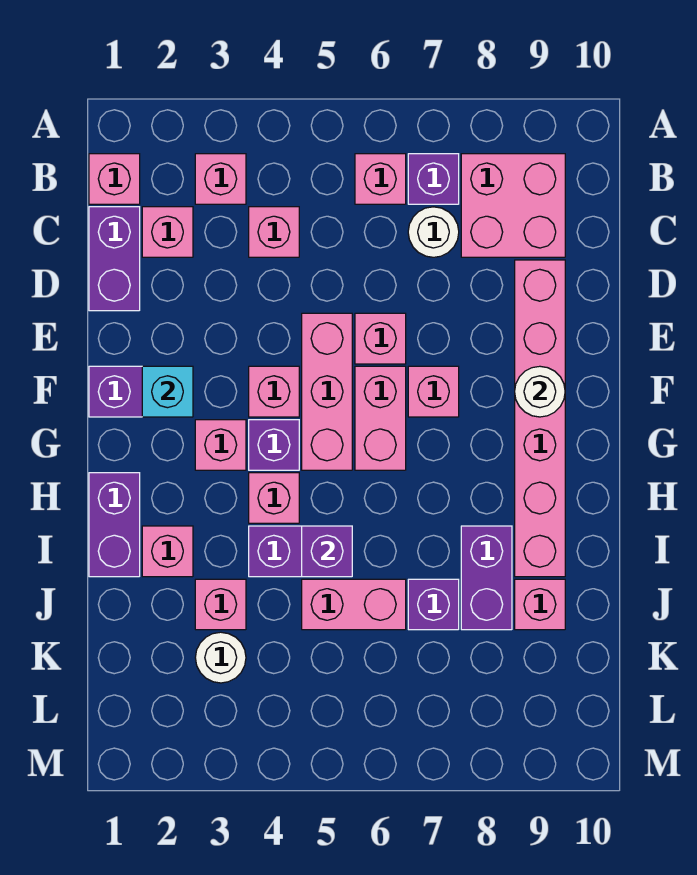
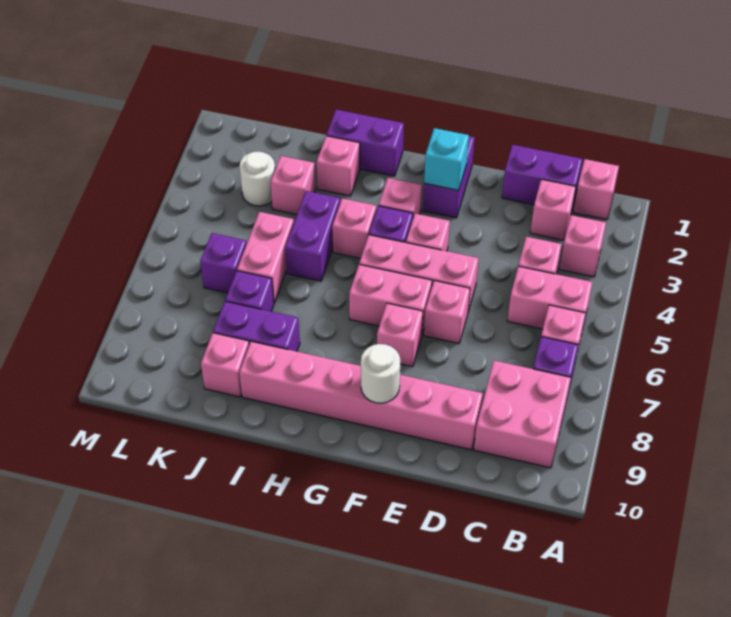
none -> pink brick B5:C5 level 1
white round brick C7 level 1 -> none
purple brick I5 level 2 -> purple brick K6 level 1

